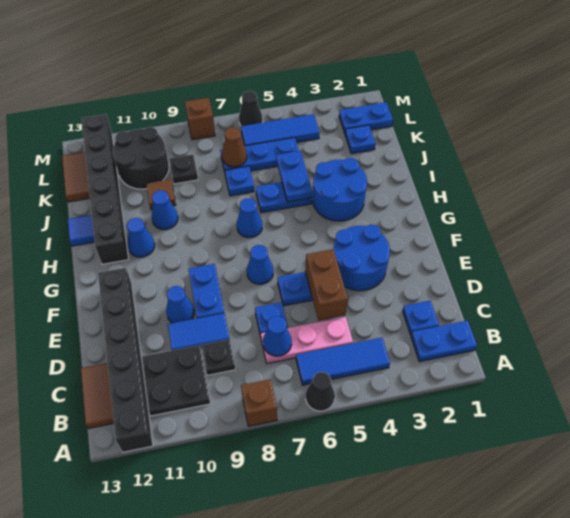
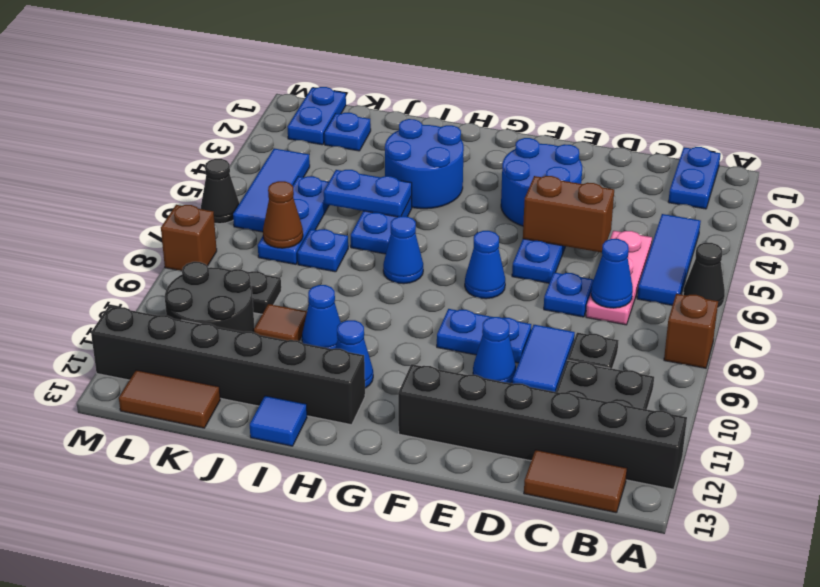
blue plate C2 level 1 -> none

